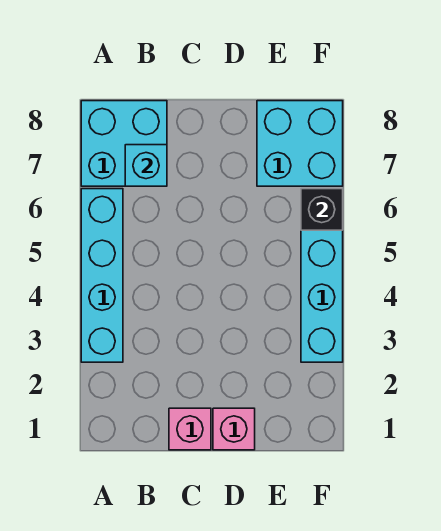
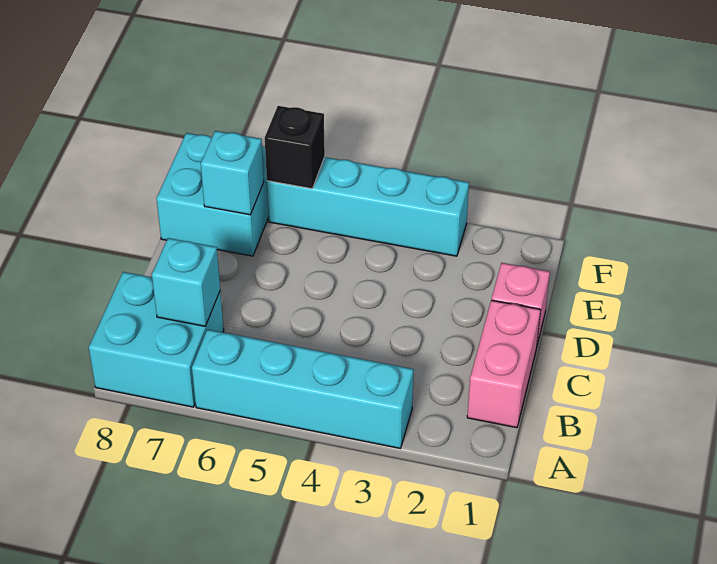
pink brick C1 level 1 -> pink brick B1:C1 level 1
none -> cyan brick E7 level 2

